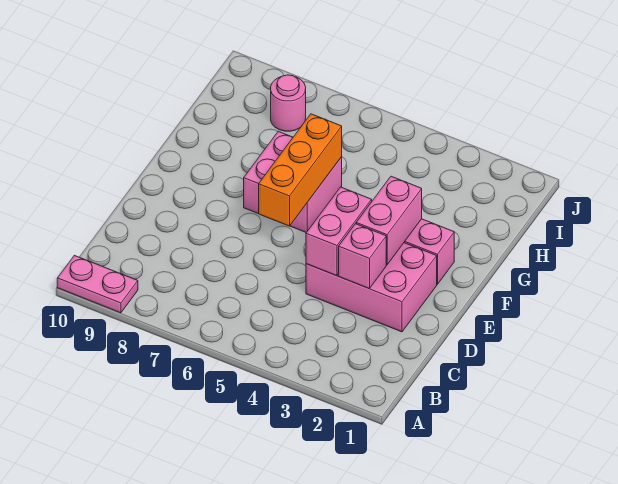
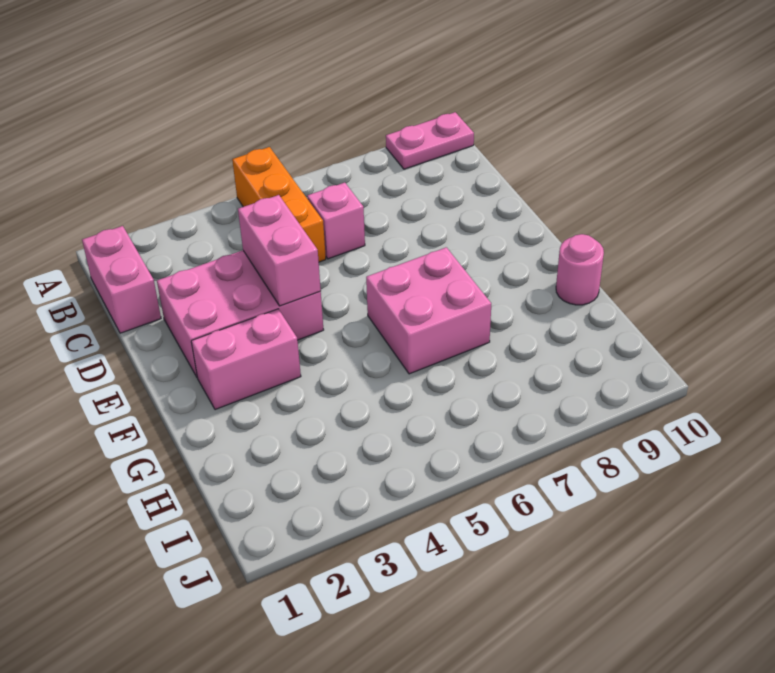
pink brick D3 level 2 -> pink brick C6 level 1
pink brick E3:F3 level 2 -> pink brick B1:C1 level 1
orange brick E6:G6 level 2 -> orange brick A5:C5 level 1
pink round brick I8 level 1 -> pink round brick G10 level 1

